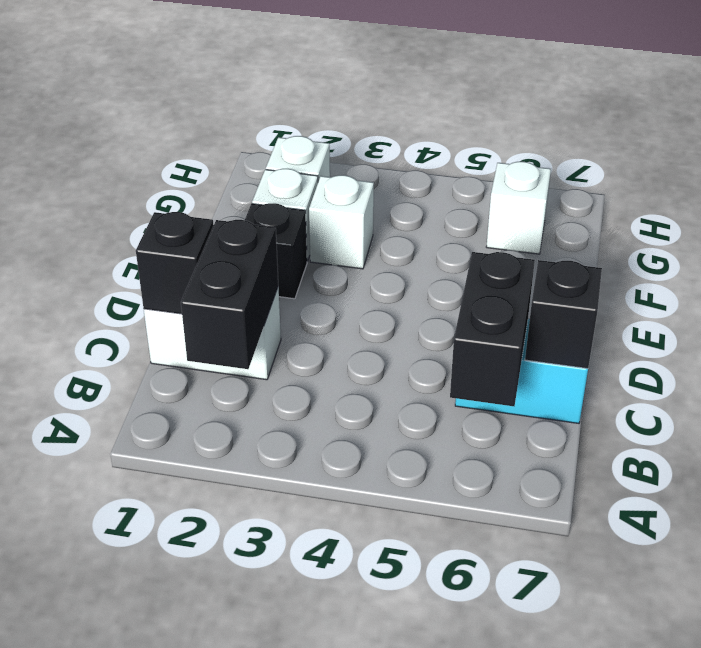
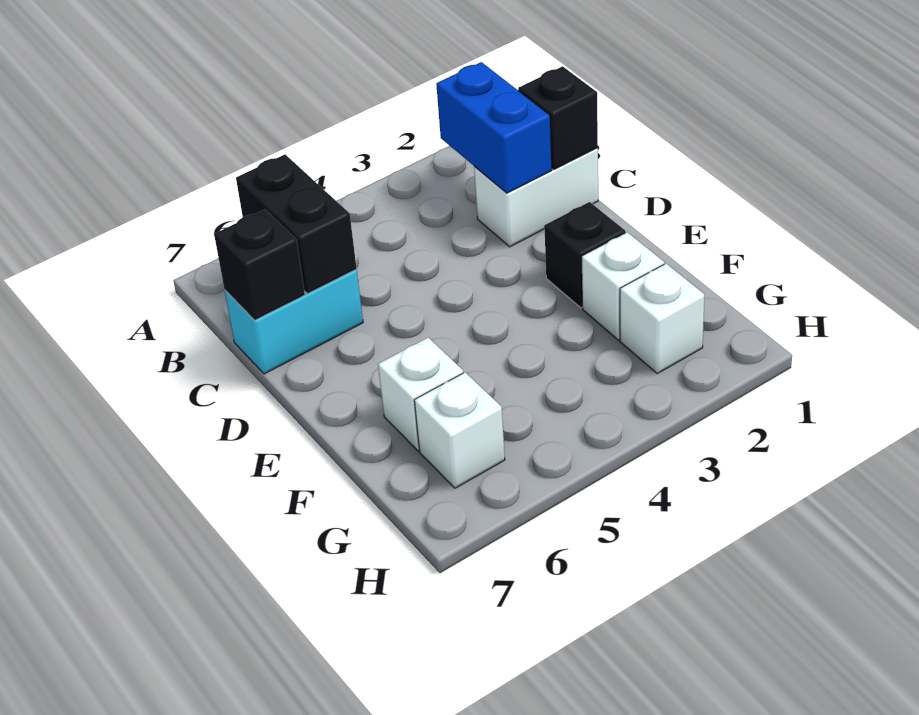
black brick B2:C2 level 2 -> blue brick B2:C2 level 2
white brick F3 level 1 -> white brick F6 level 1

